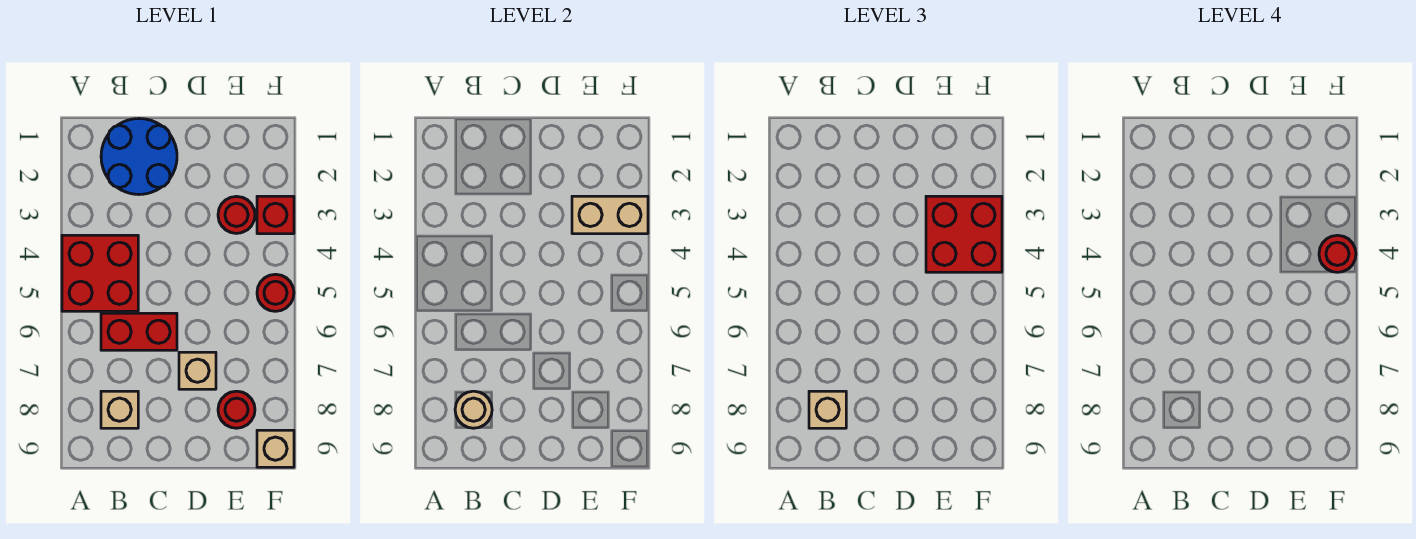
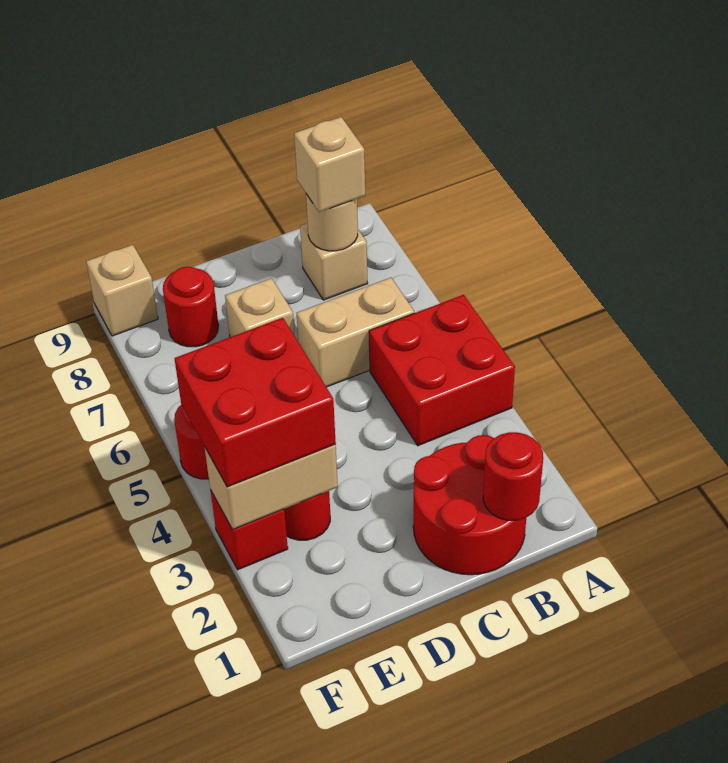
blue round brick B1:C2 level 1 -> red round brick B1:C2 level 1
red brick B6:C6 level 1 -> tan brick B6:C6 level 1
red round brick F4 level 4 -> red round brick B1 level 2

